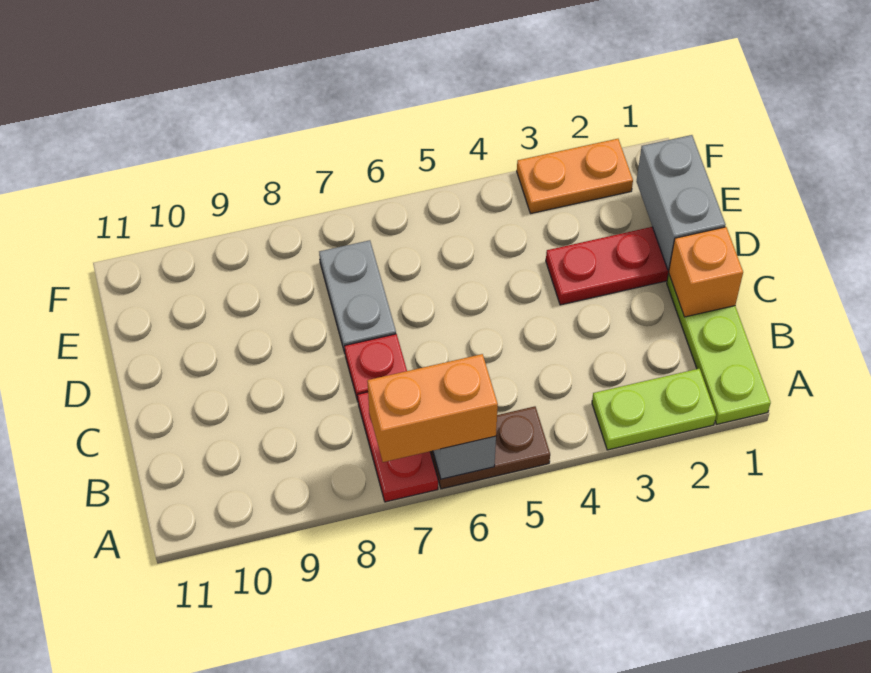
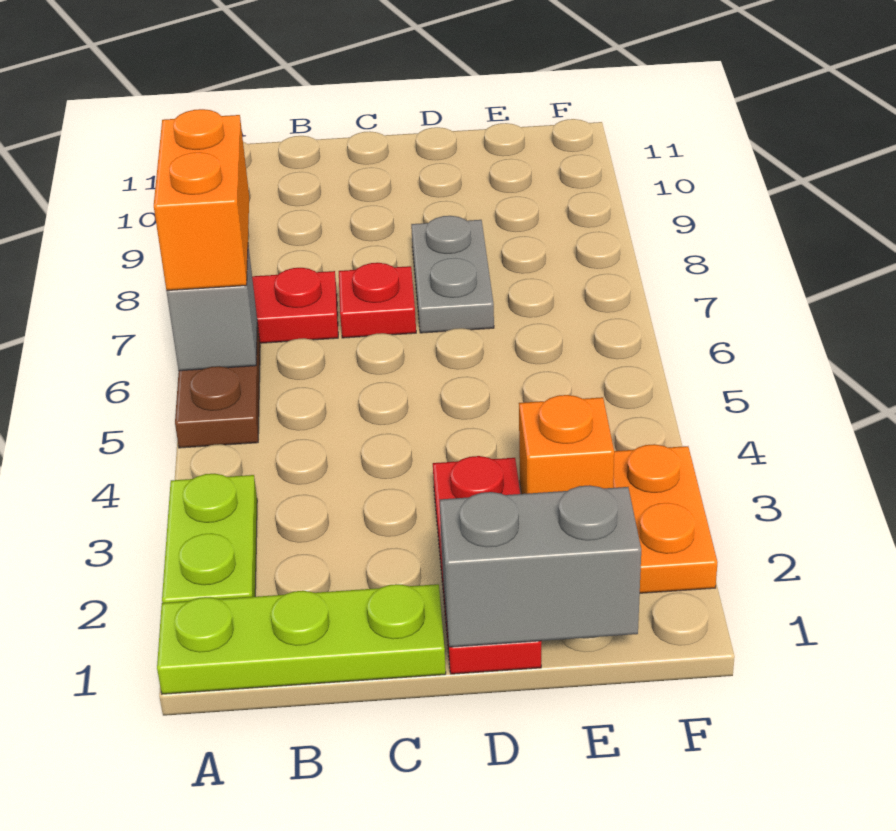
orange brick C1 level 2 -> orange brick E3 level 1
grey plate D7:E7 level 1 -> grey plate D7:D8 level 1

